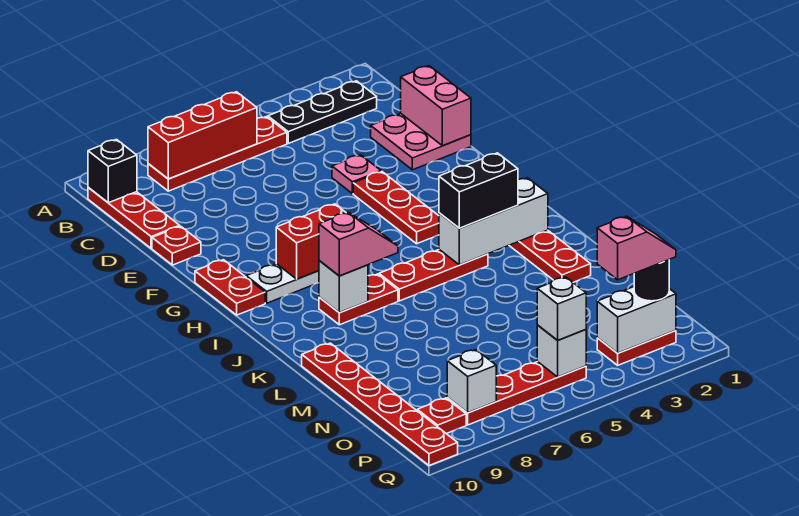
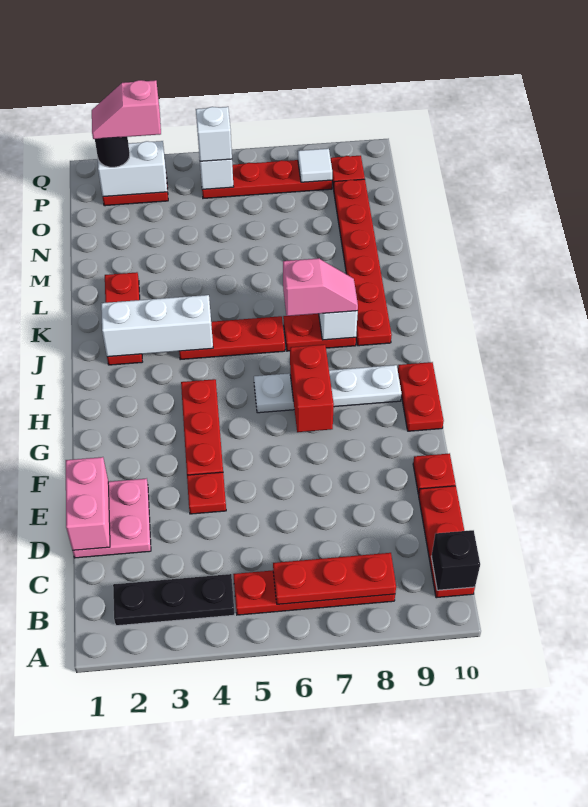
red brick B6:B8 level 2 -> red plate B6:B8 level 2
pink plate E4 level 1 -> red plate E4 level 1
red brick H7:H8 level 2 -> red brick G7:H7 level 2
black brick J3:J4 level 3 -> none
pink slope J7:J8 level 3 top 8 -> pink slope J7:J8 level 3 top 7
red plate L10:Q10 level 1 -> red plate J9:O9 level 1
white brick P8 level 2 -> white tile P8 level 2

